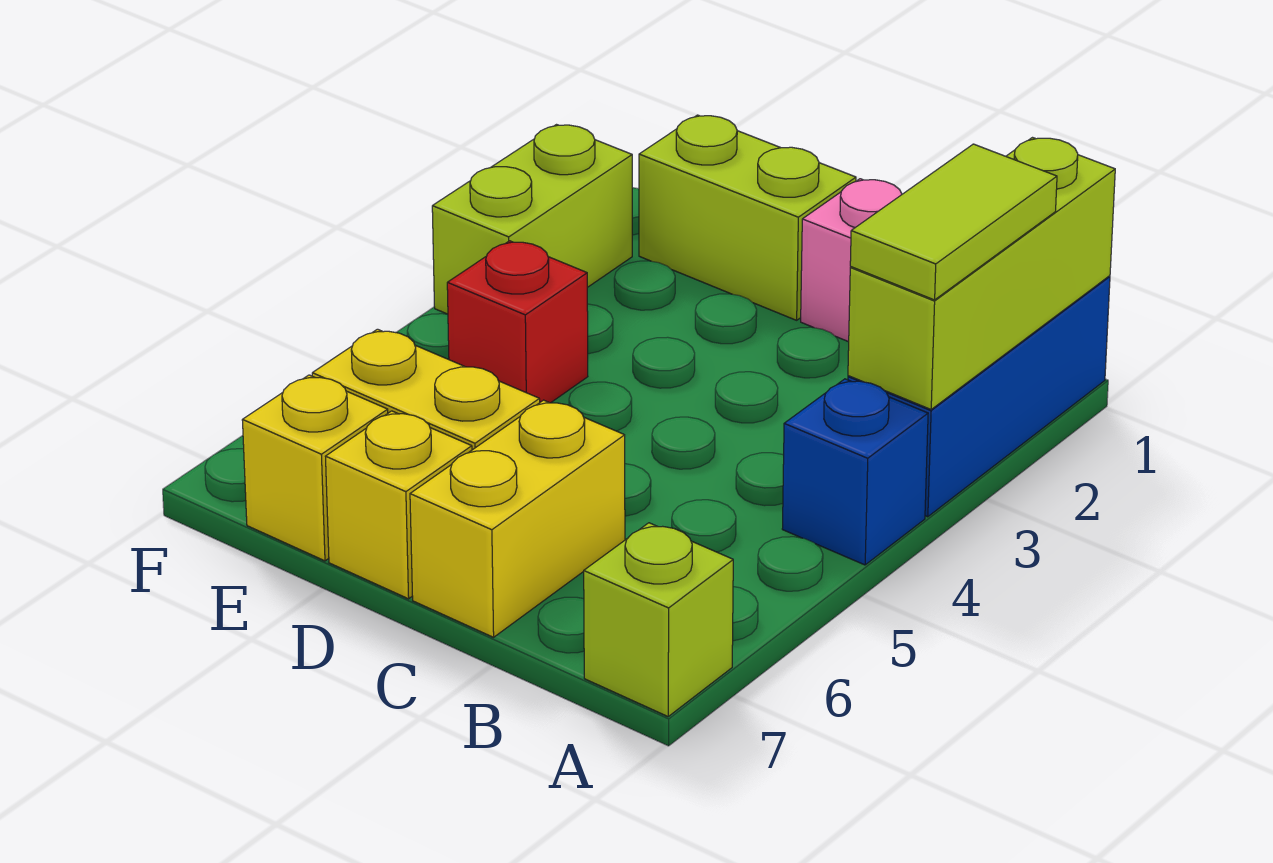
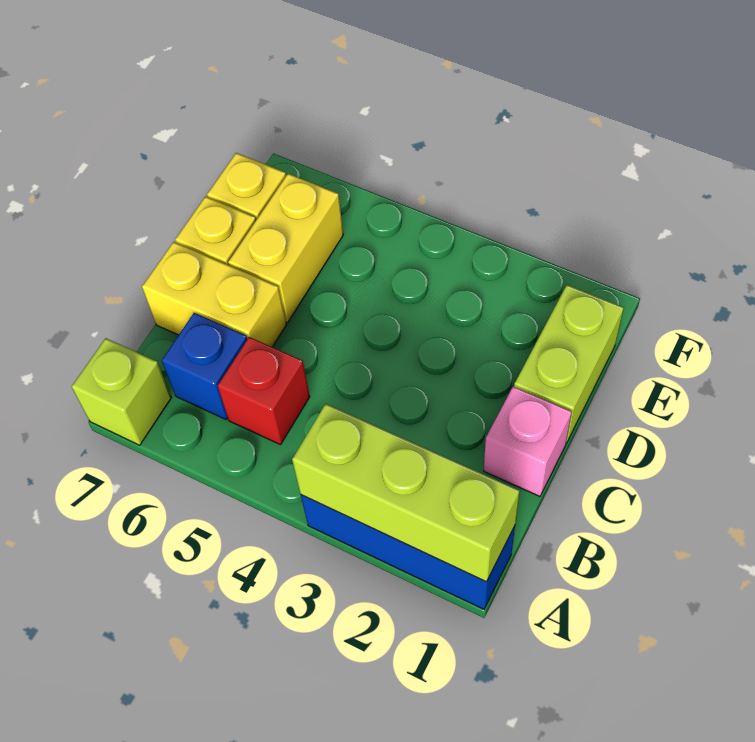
lime tile A2:A3 level 3 -> none
blue brick A4 level 1 -> blue brick B6 level 1
red brick E4 level 1 -> red brick B5 level 1
lime brick F2:F3 level 1 -> none

